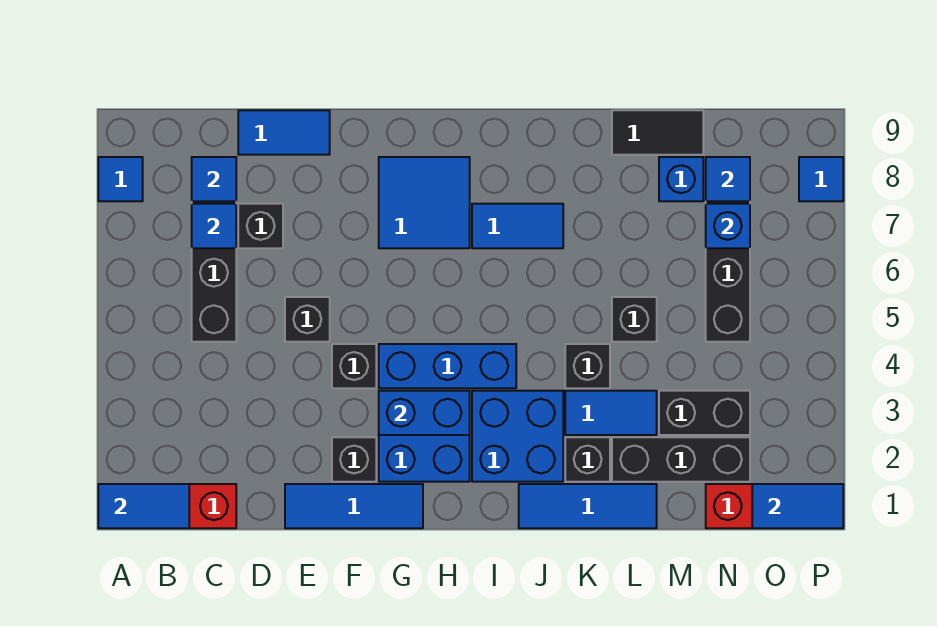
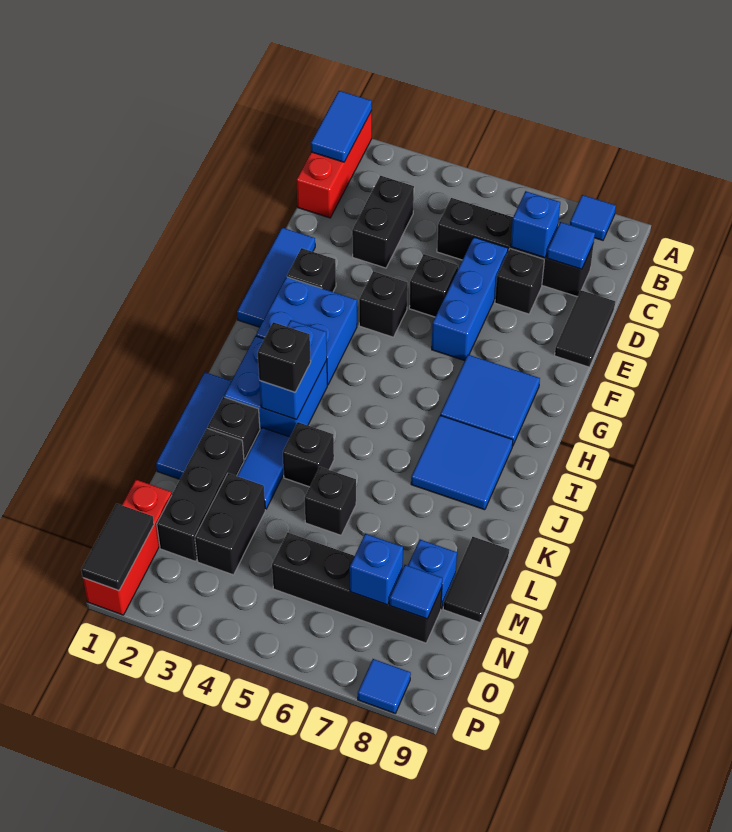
none -> black brick C3:D3 level 1
blue tile C7 level 2 -> blue brick C7 level 2
blue tile D9:E9 level 1 -> black tile D9:E9 level 1
blue brick G3:H3 level 2 -> blue brick I3:J3 level 2
blue brick G4:I4 level 1 -> blue brick D6:F6 level 1
blue tile I7:J7 level 1 -> blue tile I7:J8 level 1
none -> black brick J3 level 3
blue tile O1:P1 level 2 -> black tile O1:P1 level 2

